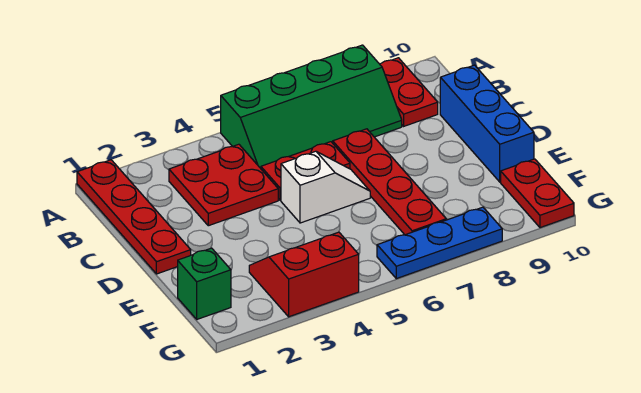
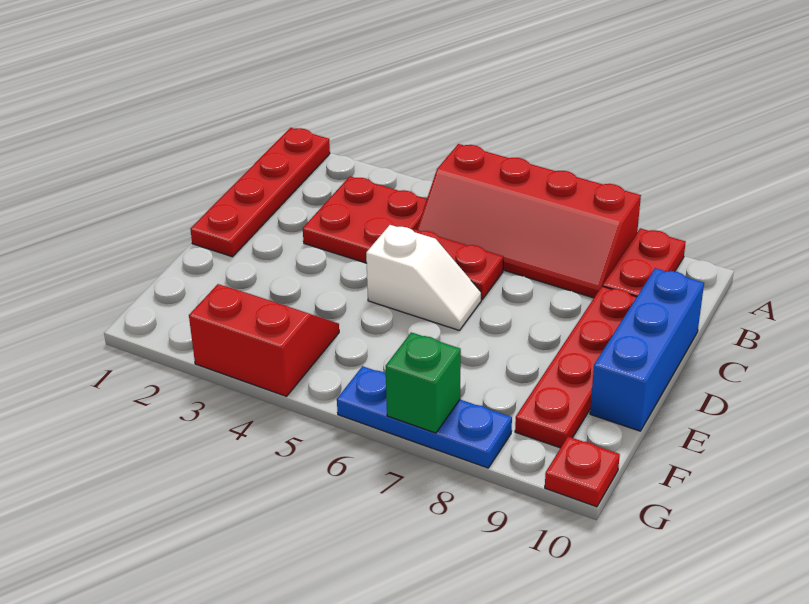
green slope A5:B8 level 1 top A -> red slope A5:B8 level 1 top A
red plate C7:F7 level 1 -> red plate C9:F9 level 1
green brick F1 level 1 -> green brick G7 level 2
red plate F10:G10 level 1 -> red plate G10 level 1

